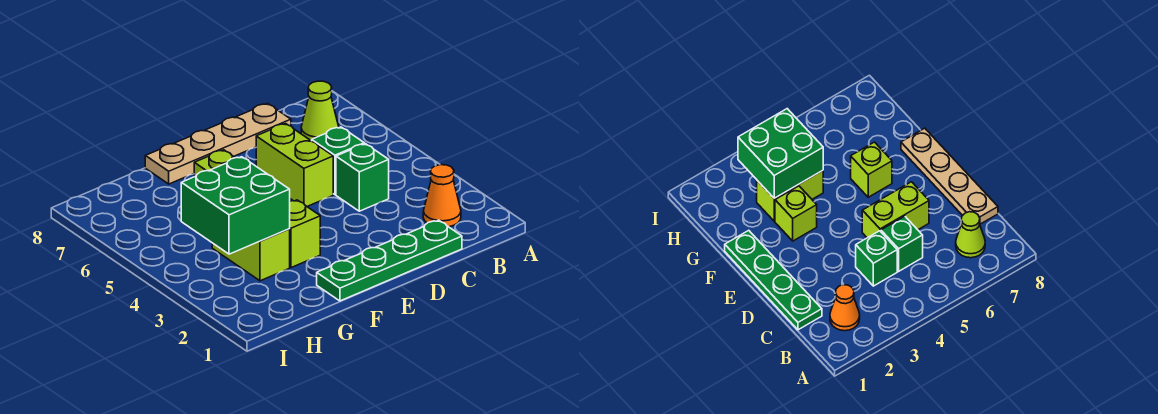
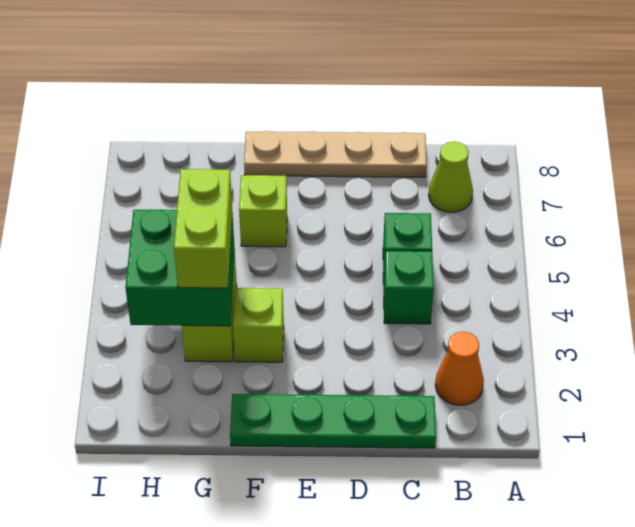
lime brick D5:D6 level 1 -> lime brick G3:G4 level 3

